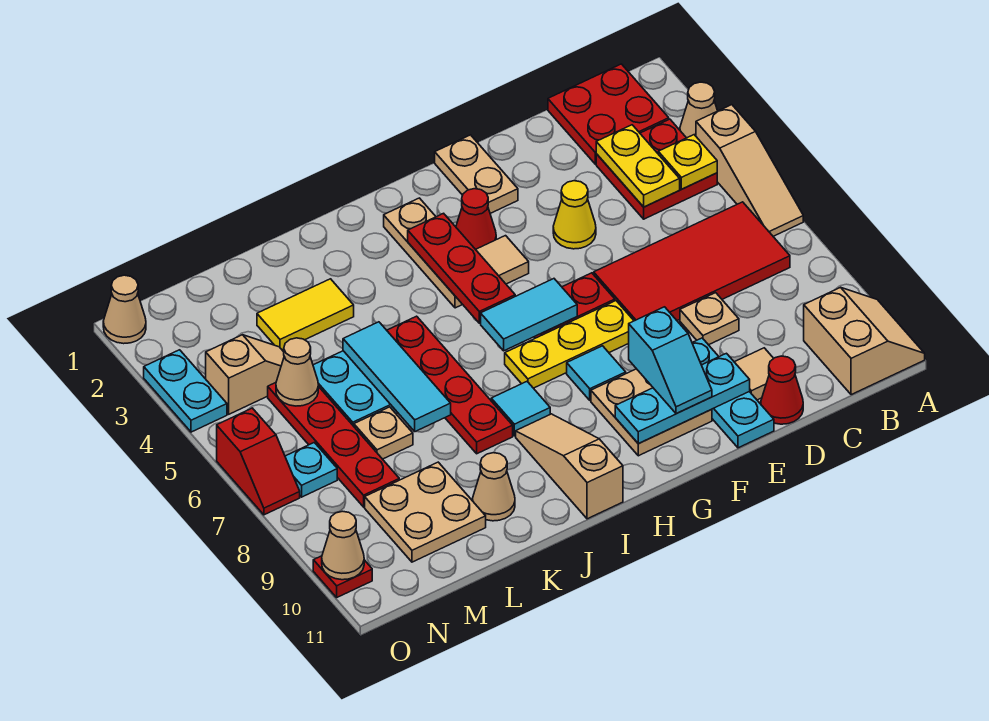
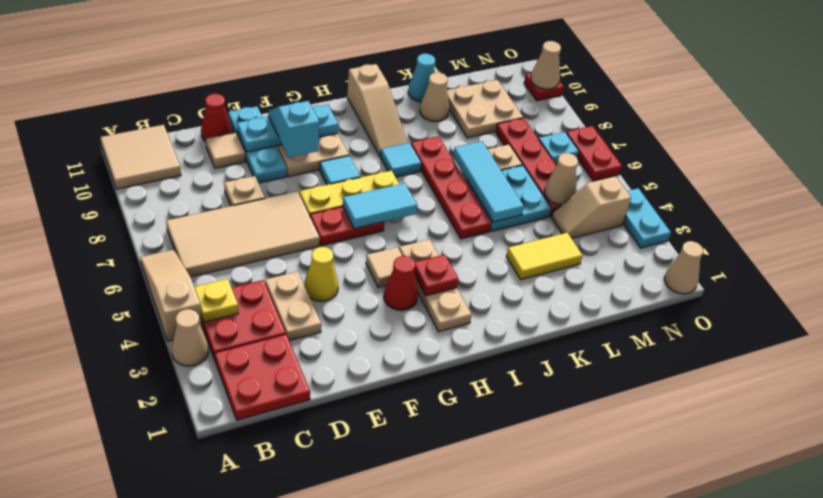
tan slope A10:B11 level 1 top B -> tan tile A10:B11 level 1
red tile B6:E7 level 1 -> tan tile B6:E7 level 1
yellow plate C3:C4 level 2 -> none
tan plate F1:F2 level 1 -> tan plate D3:D4 level 1
red plate H3:H5 level 2 -> red plate H3 level 2
none -> cyan cone K11 level 1
red slope O6:O7 level 1 top 6 -> red plate O6:O7 level 1

